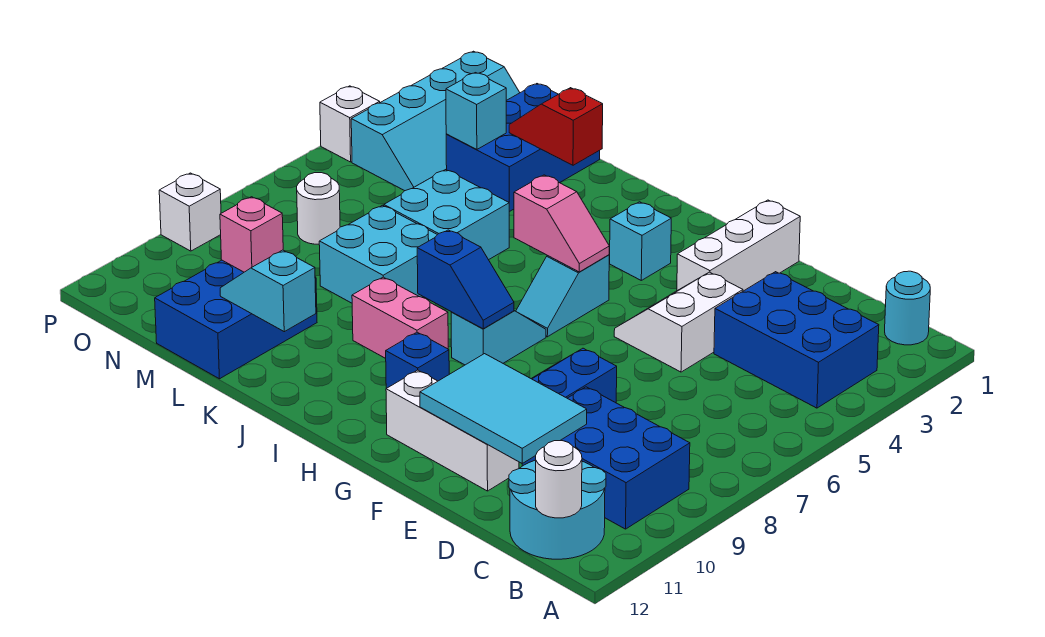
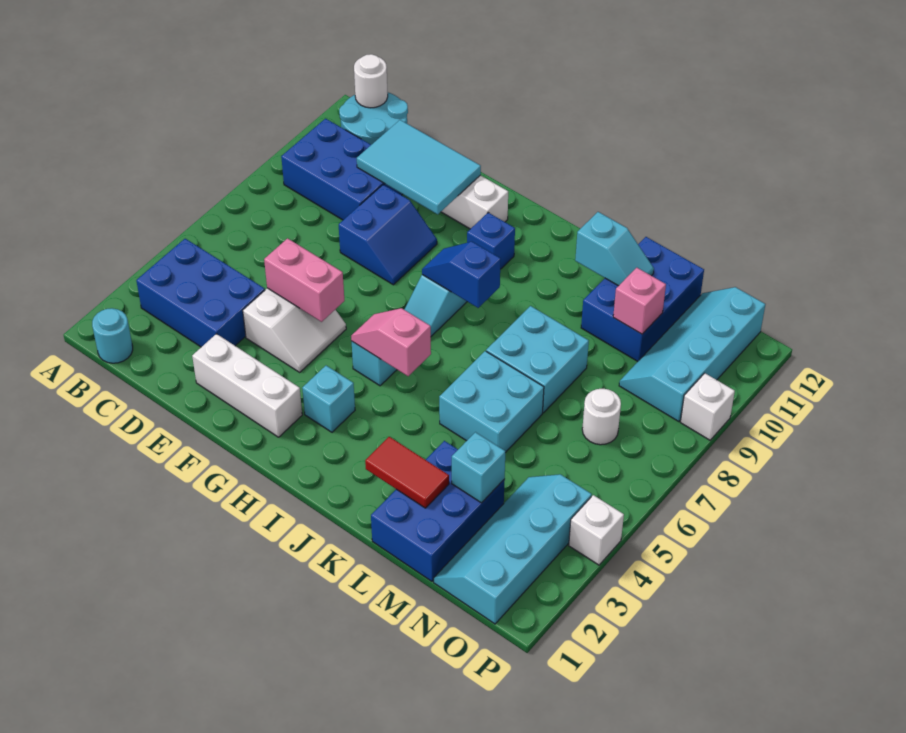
white brick F1:F3 level 1 -> white brick E2:G2 level 1
pink brick I9:J9 level 1 -> pink brick E5:F5 level 2
red slope K2:L2 level 2 top K -> red tile K2:L2 level 2
none -> cyan slope N9:O12 level 1 top O

